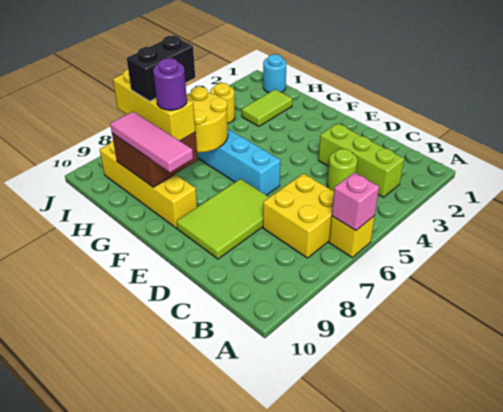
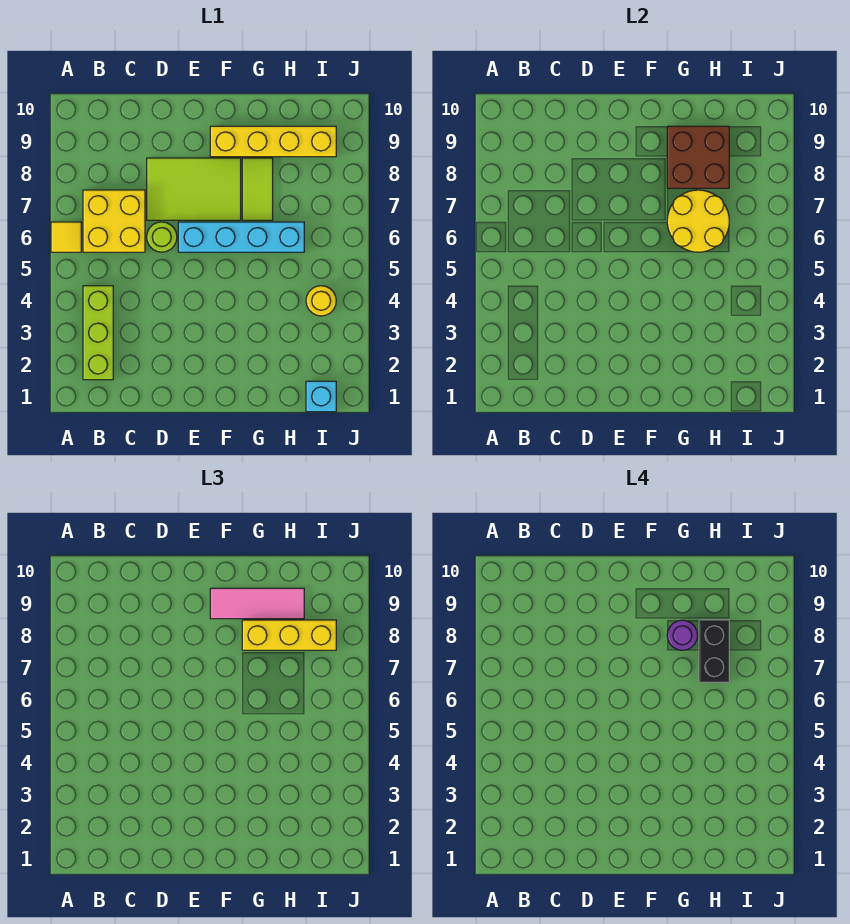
yellow brick A6 level 1 -> yellow tile A6 level 1
pink brick A6 level 2 -> none
lime brick B3:D3 level 1 -> lime brick B2:B4 level 1
lime round brick C4 level 1 -> lime round brick D6 level 1
lime tile D7:E9 level 1 -> lime tile D7:F8 level 1
lime tile H2:H3 level 1 -> lime tile G7:G8 level 1
cyan round brick I1 level 1 -> cyan brick I1 level 1

